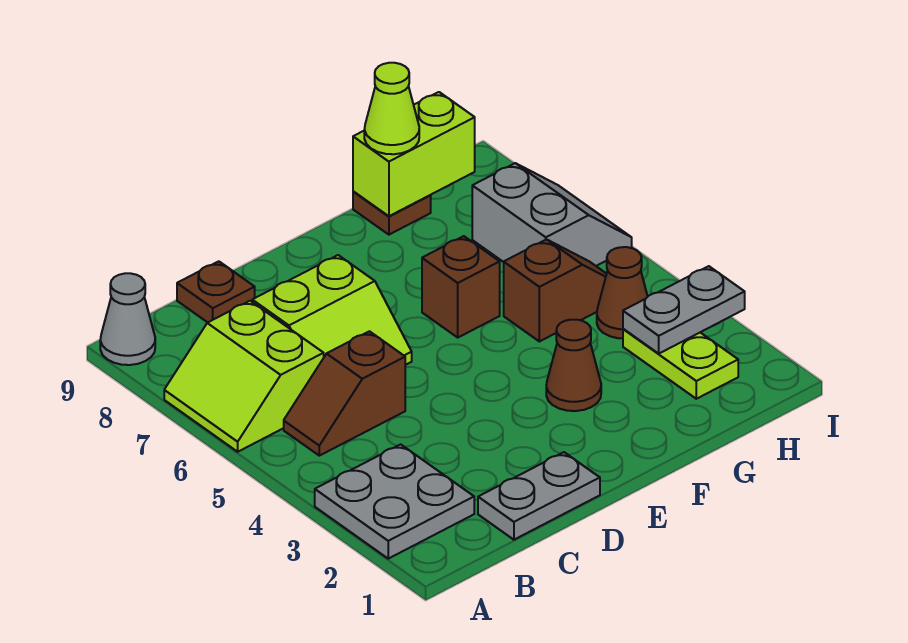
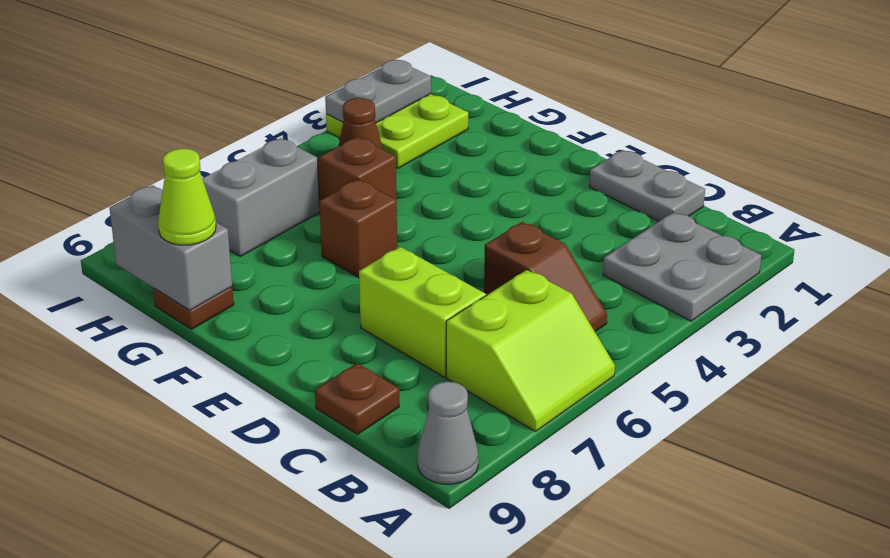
brown cone F3 level 1 -> none
lime brick G9:H9 level 2 -> grey brick G9:H9 level 2
lime plate H2:H3 level 1 -> lime plate H2:I3 level 1
grey plate H3:I3 level 2 -> grey plate I2:I3 level 2

